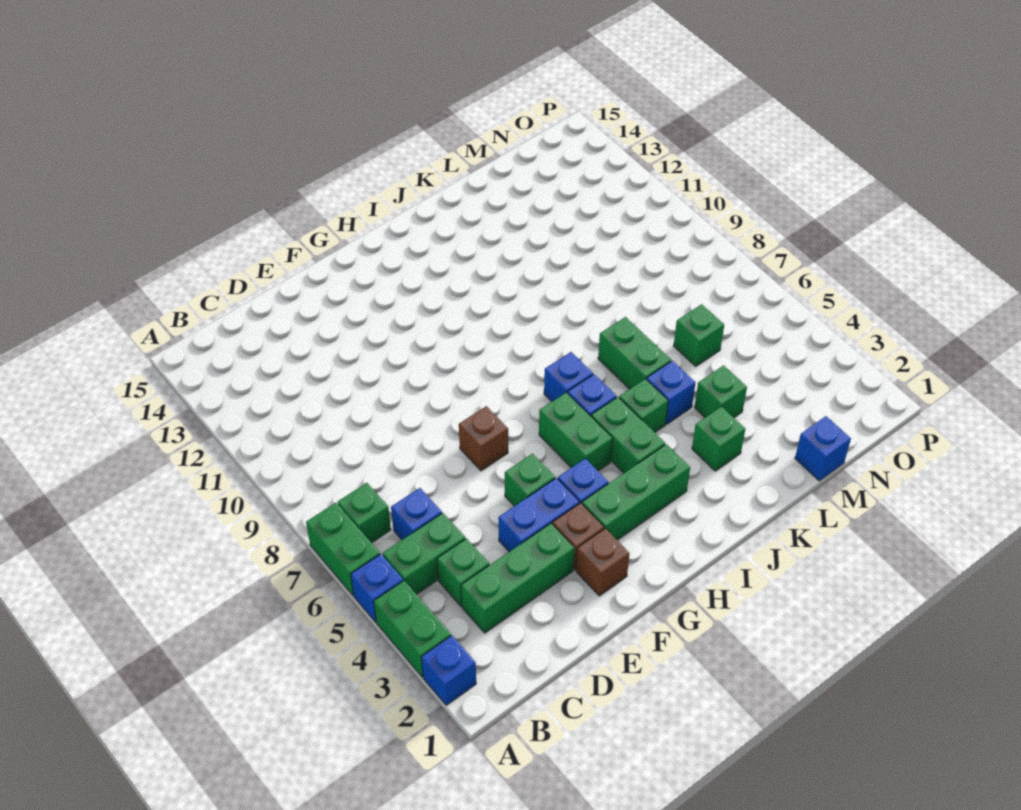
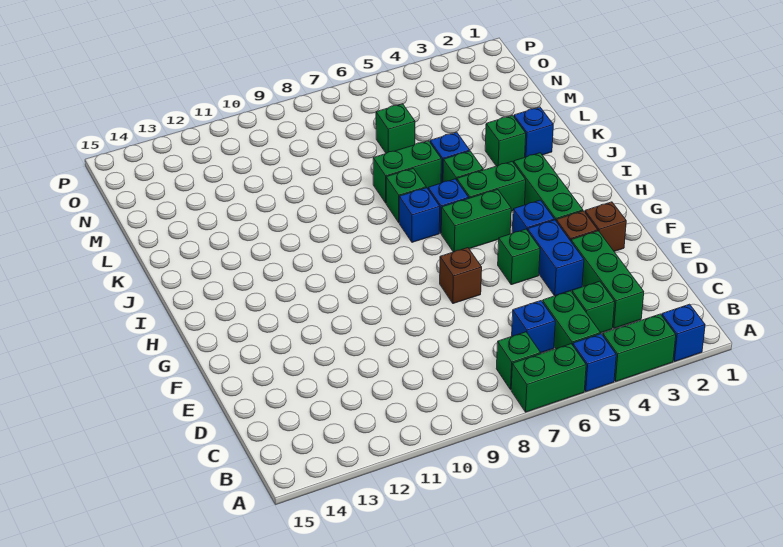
green brick L4 level 1 -> green brick J7 level 1
blue brick M1 level 1 -> blue brick K2 level 1

